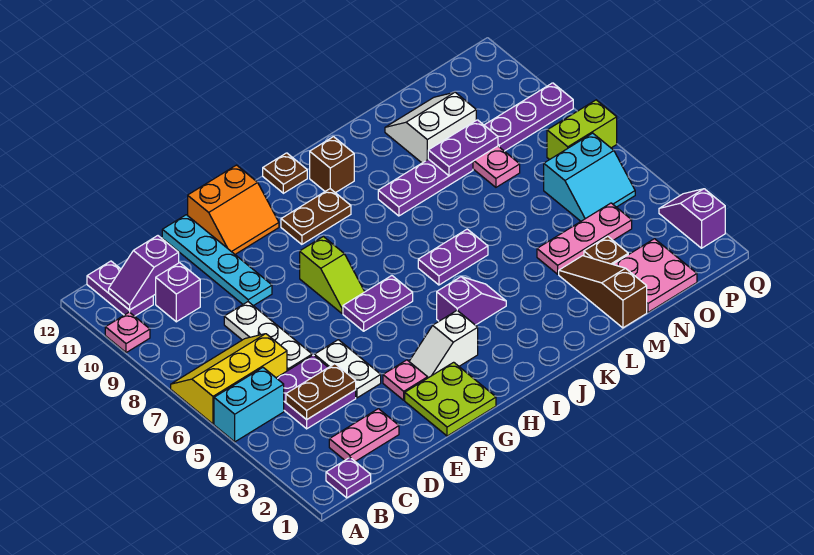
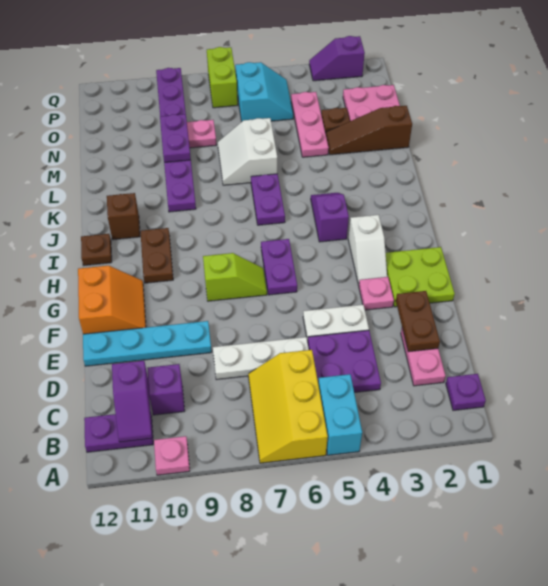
brown plate C4:D4 level 2 -> brown plate D2:E2 level 2
white slope M10:N11 level 1 top 10 -> white slope L6:M7 level 1 top 6

